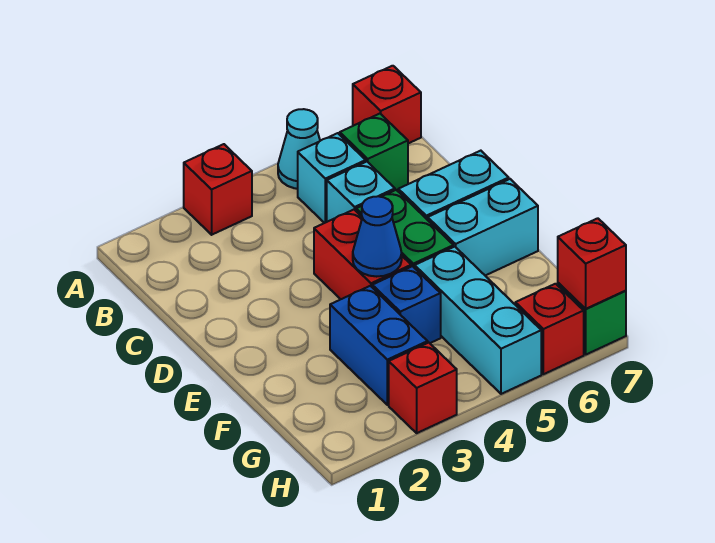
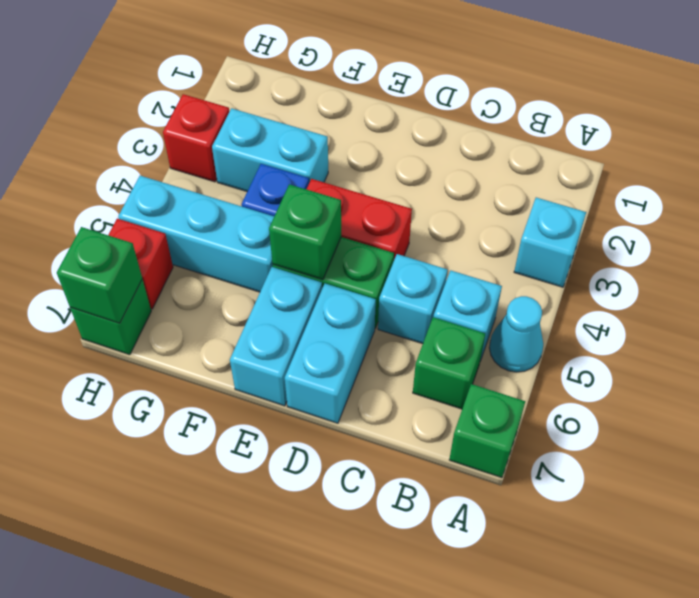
red brick A3 level 1 -> cyan brick A3 level 1
red brick A7 level 1 -> green brick A7 level 1
blue cone E4 level 2 -> none
none -> green brick E5 level 2
blue brick F3:G3 level 1 -> cyan brick F3:G3 level 1
red brick H7 level 2 -> green brick H7 level 2

